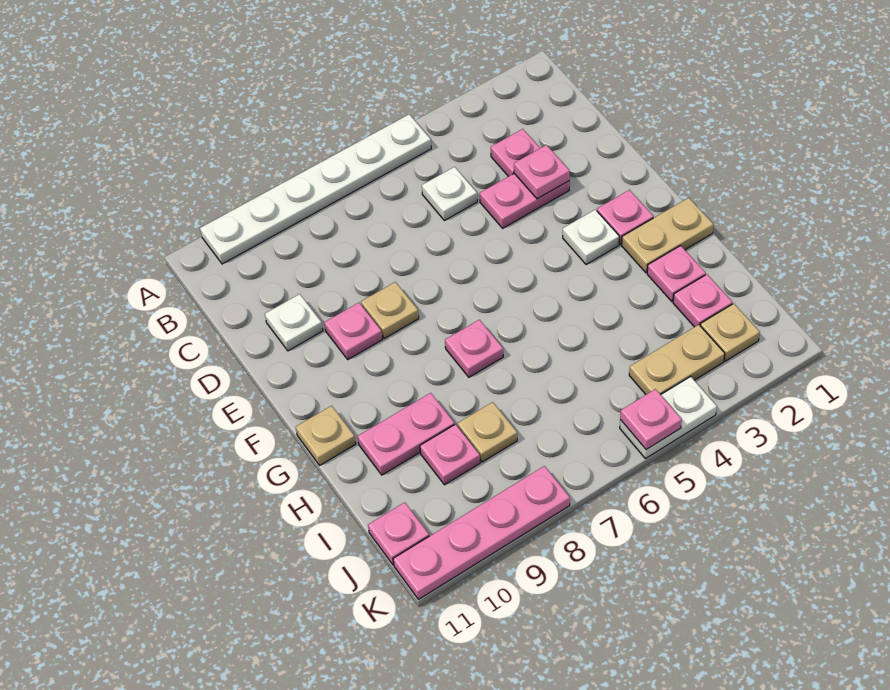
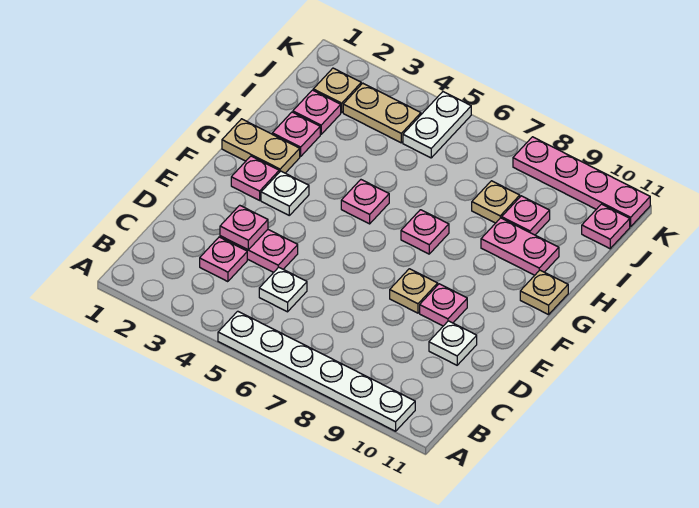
white plate K4:K5 level 1 -> white plate J5:K5 level 1
pink plate K5 level 2 -> pink plate G5 level 1

